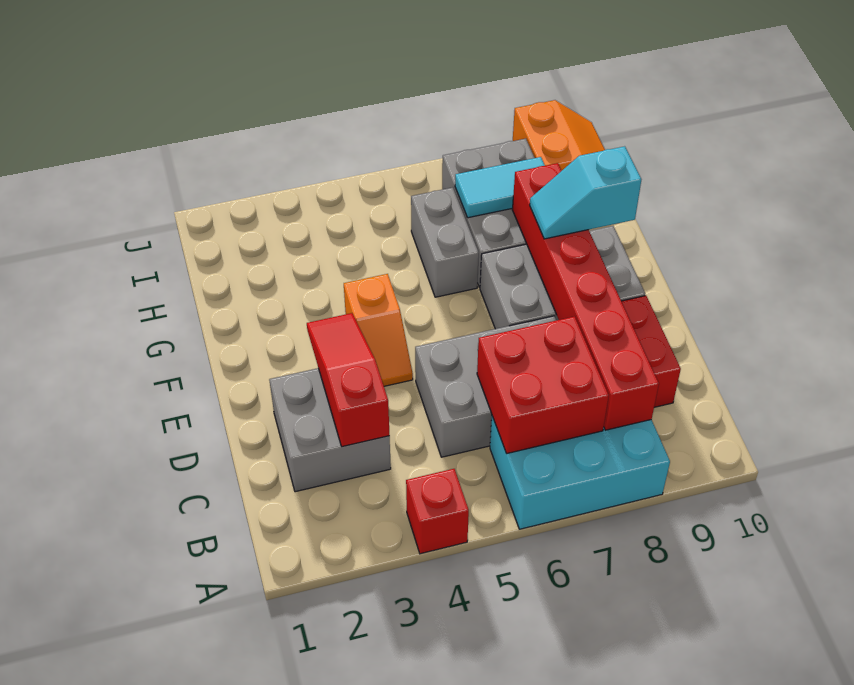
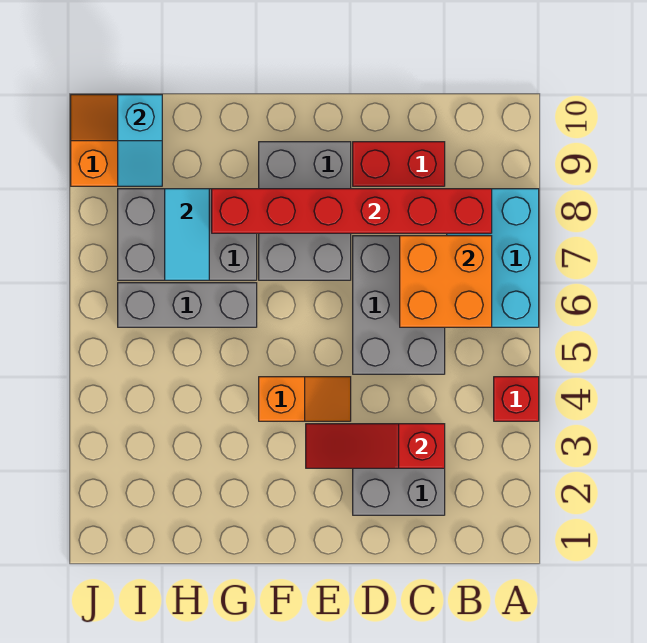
red brick B6:C7 level 2 -> orange brick B6:C7 level 2
cyan slope F8:F9 level 3 top 9 -> cyan slope I9:I10 level 2 top 10
grey brick G6:H6 level 1 -> grey brick G6:I6 level 1

